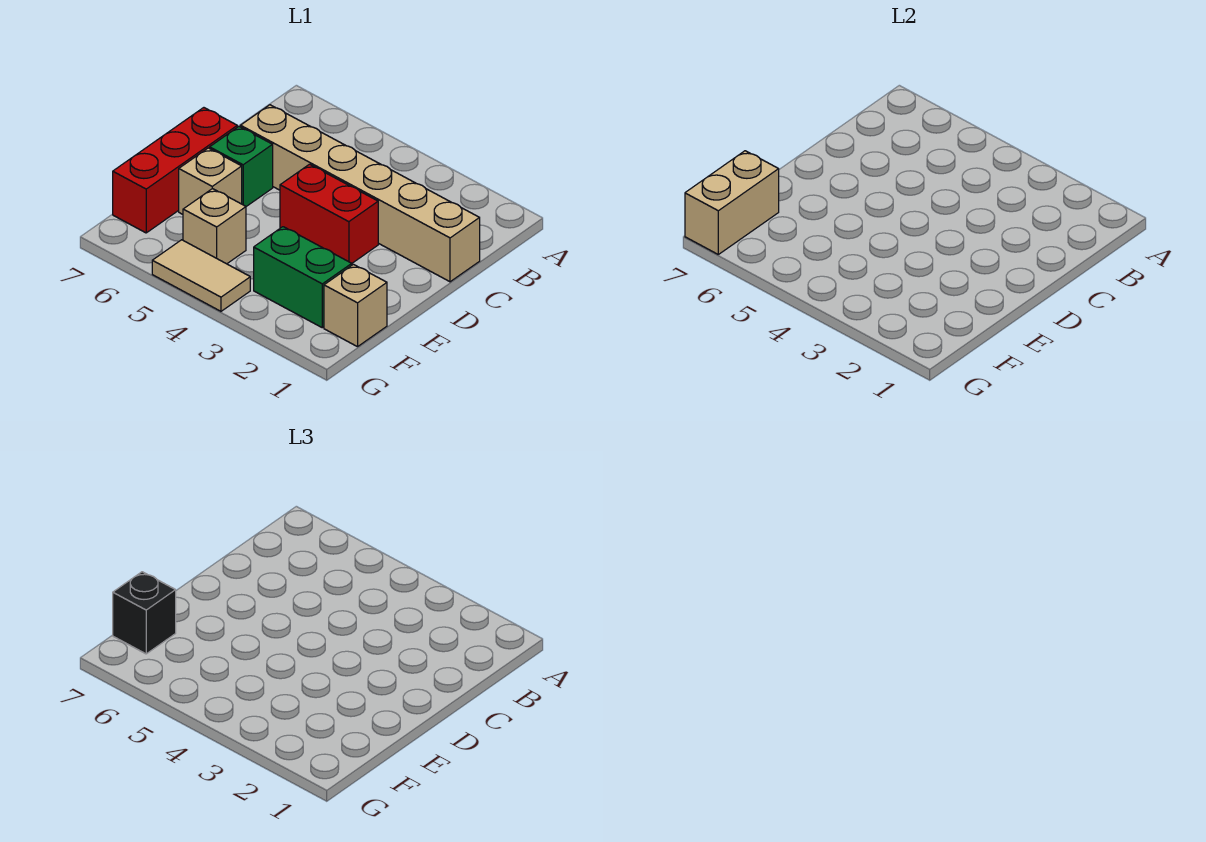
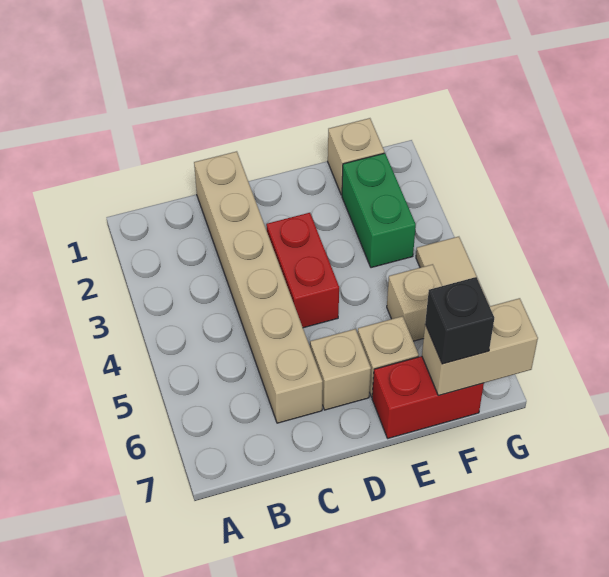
green brick D6 level 1 -> tan brick D6 level 1
red brick D7:F7 level 1 -> red brick E7:F7 level 1

